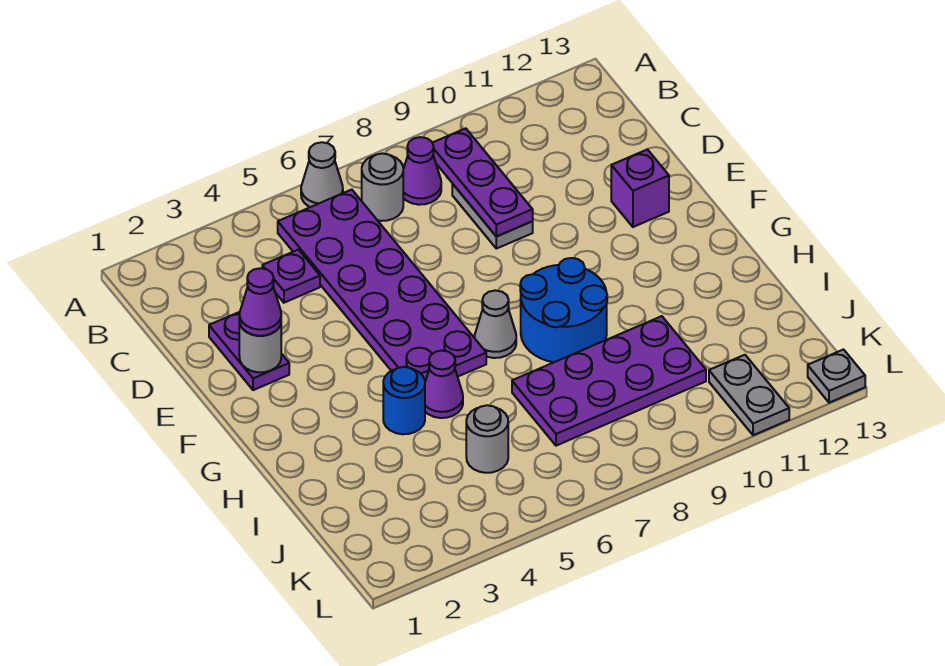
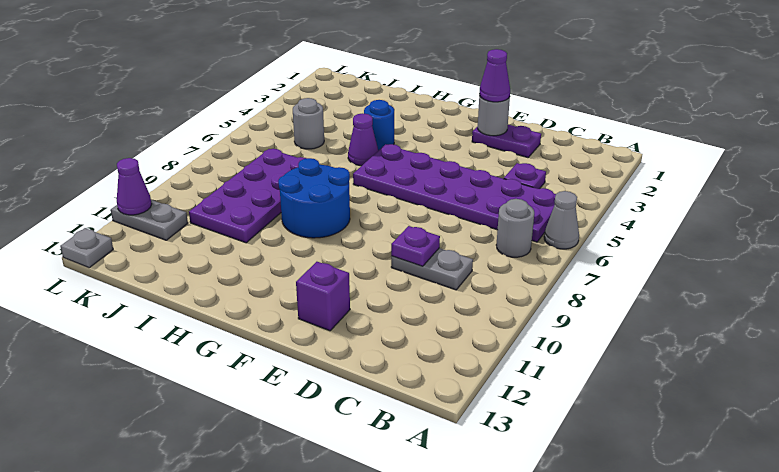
purple cone B8 level 1 -> purple cone L11 level 2
purple plate B9:D9 level 2 -> purple plate D9 level 2
grey cone G7 level 1 -> none

